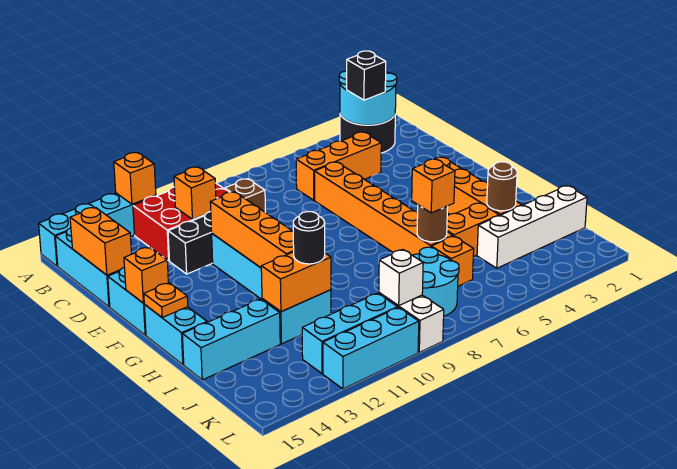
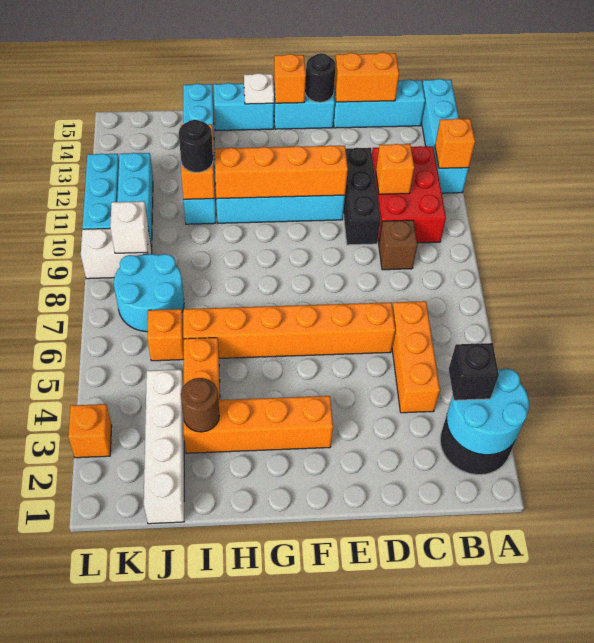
none -> black round brick E15 level 2
orange plate G15 level 2 -> white plate G15 level 2
brown round brick I6 level 2 -> none
orange brick I6 level 3 -> orange brick L3 level 1

